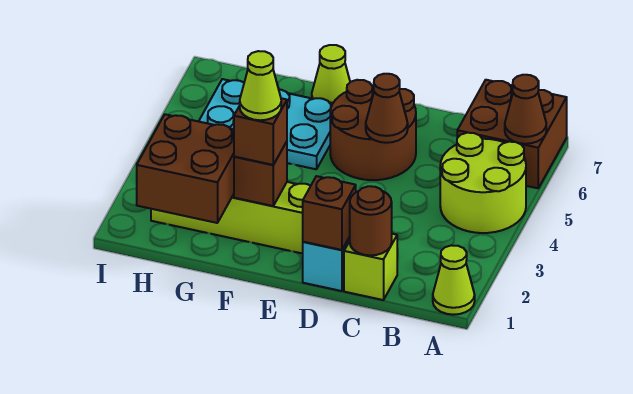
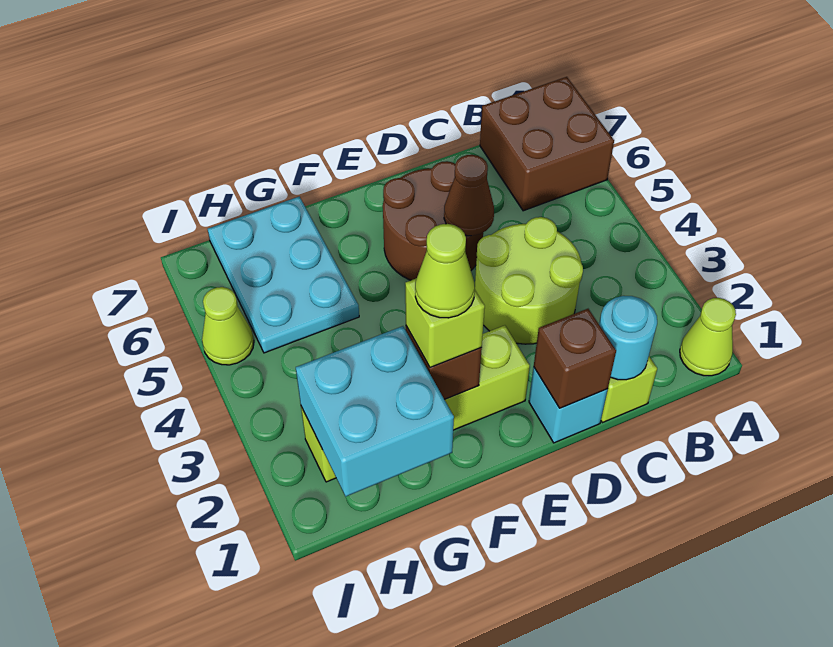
lime round brick A4:B5 level 1 -> lime round brick C3:D4 level 1
brown cone A6 level 2 -> none
brown round brick C1 level 2 -> cyan round brick C1 level 2
brown brick F2 level 3 -> lime brick F2 level 3
cyan plate F5:H6 level 1 -> cyan plate G5:H7 level 1
lime cone F7 level 1 -> lime cone I5 level 1
brown brick G1:H2 level 2 -> cyan brick G1:H2 level 2

